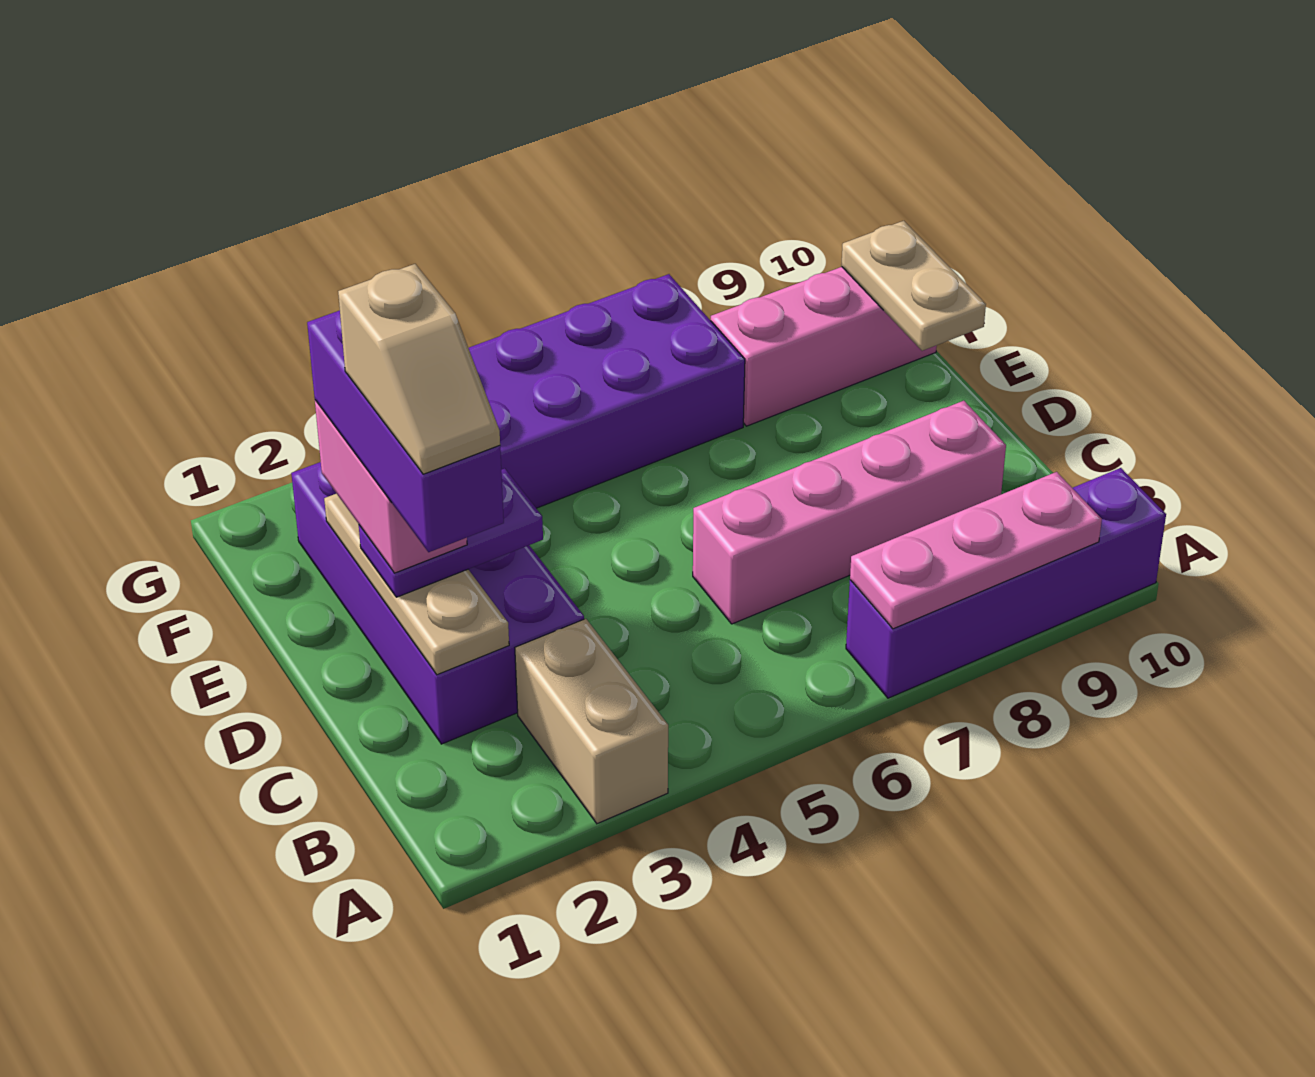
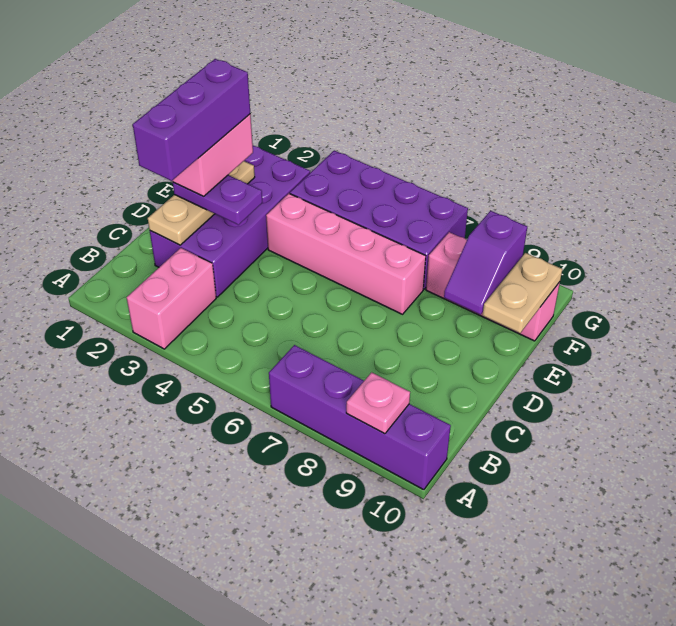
tan brick A3:B3 level 1 -> pink brick A3:B3 level 1
pink plate A7:A9 level 2 -> pink plate A9 level 2
tan slope C2:D2 level 6 top D -> none
pink brick C6:C9 level 1 -> pink brick E4:E7 level 1
none -> purple slope E9:F9 level 2 top F

